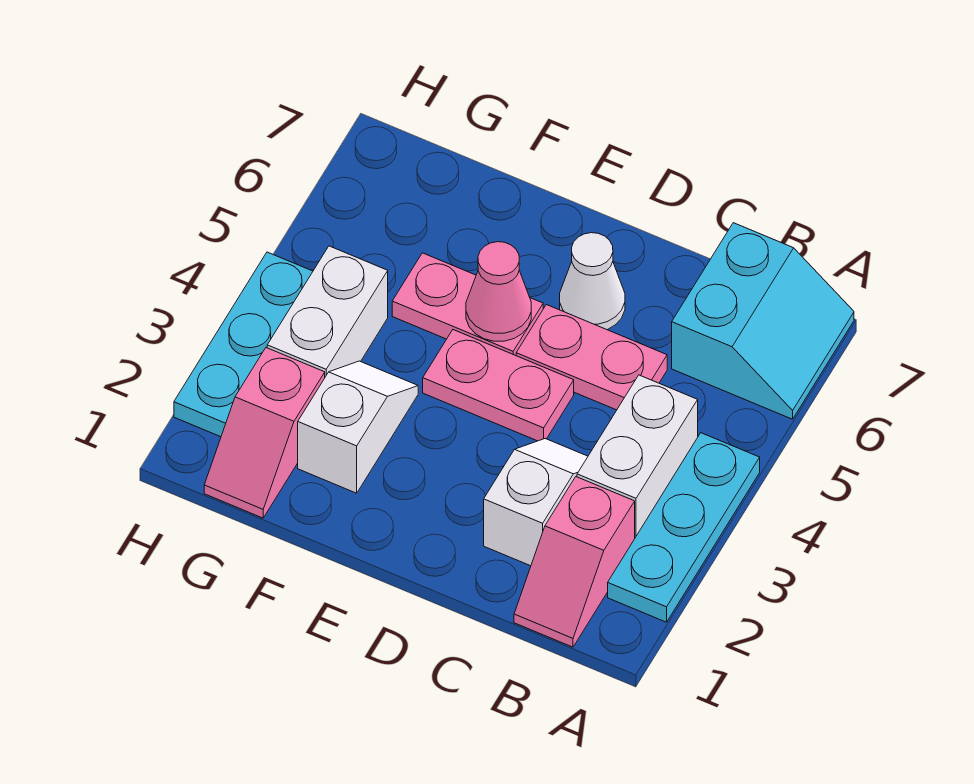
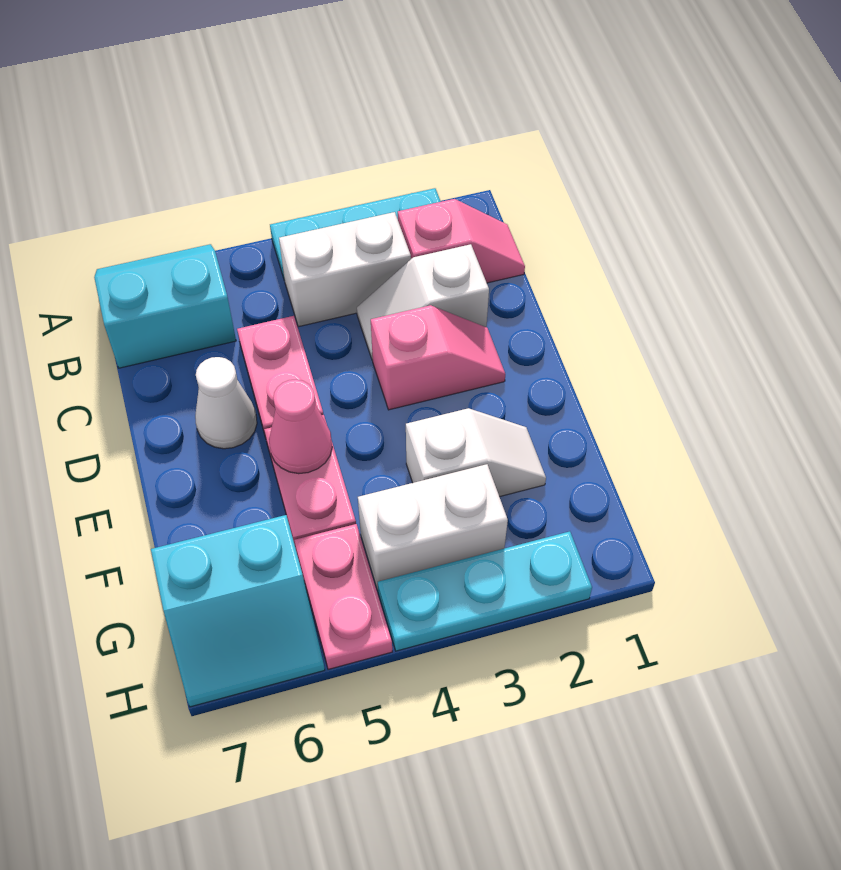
pink plate D4:E4 level 1 -> pink plate G5:H5 level 1
white slope F2:F3 level 1 top 2 -> white slope F2:F3 level 1 top 3
pink slope G1:G2 level 1 top 2 -> pink slope D2:D3 level 1 top 3
none -> cyan slope G6:H7 level 1 top G

